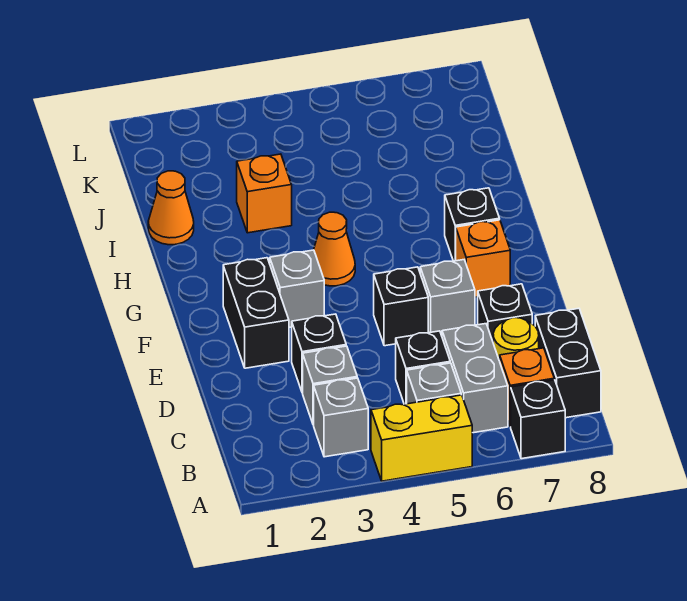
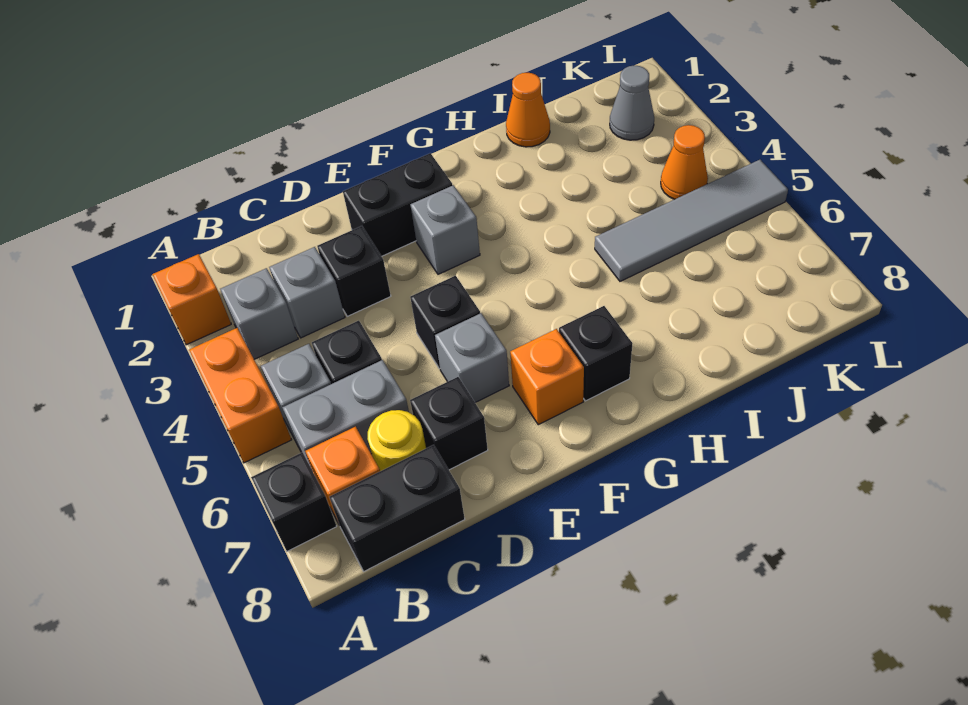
yellow brick A4:A5 level 1 -> orange brick A4:A5 level 1
orange cone G4 level 1 -> orange cone K4 level 1
orange brick I3 level 1 -> orange brick A2 level 1
none -> grey tile I5:L5 level 1
none -> grey cone K2 level 1

